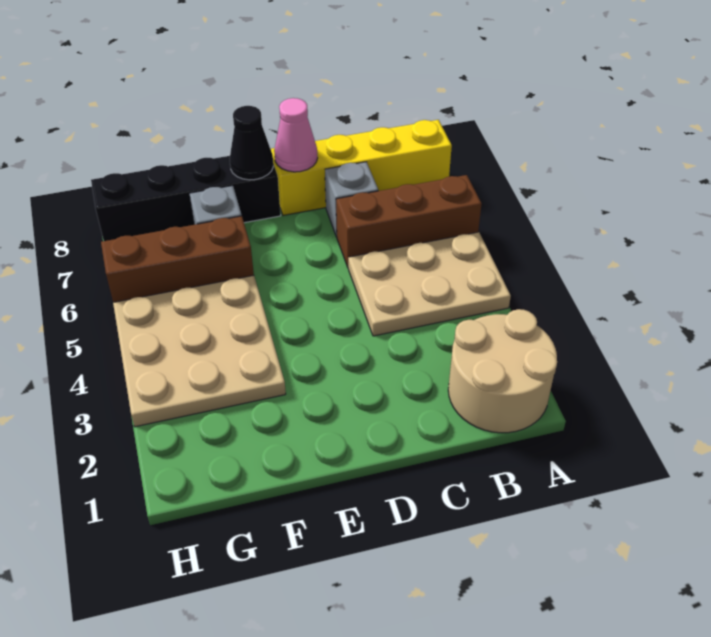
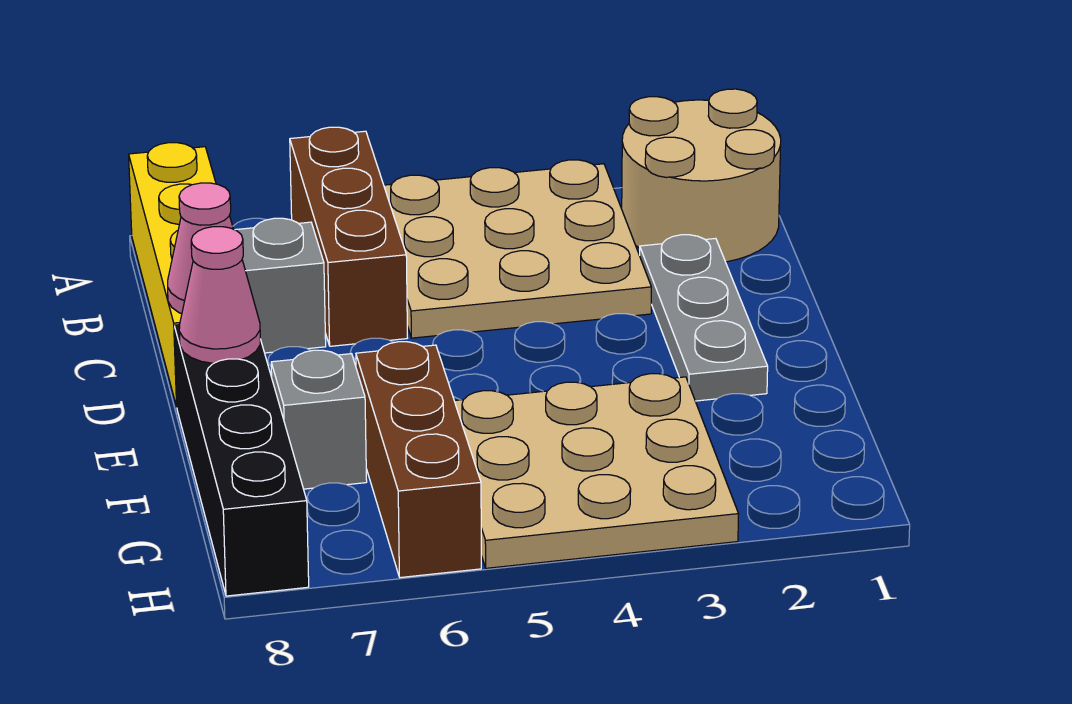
tan plate A4:C5 level 1 -> tan plate A3:C5 level 1
none -> grey plate C2:E2 level 1
black cone E8 level 2 -> pink cone E8 level 2

